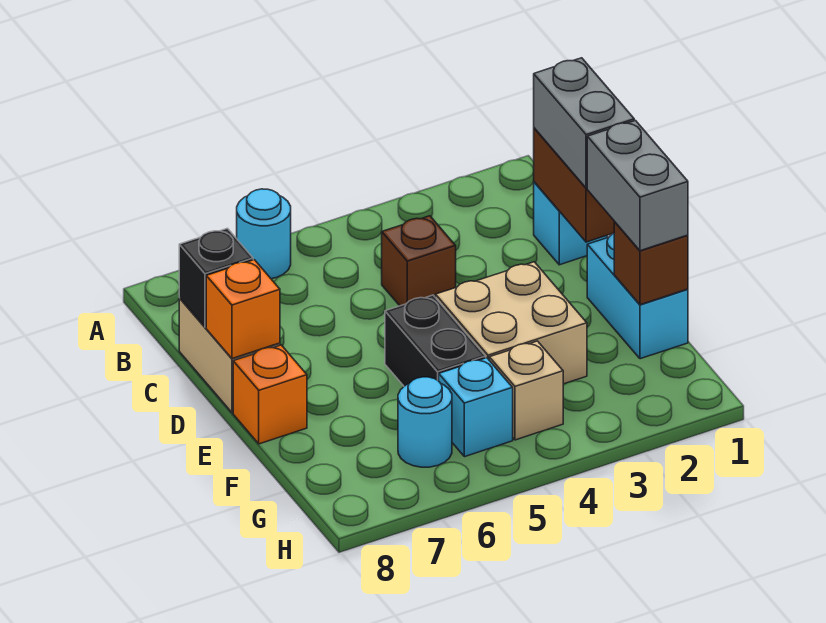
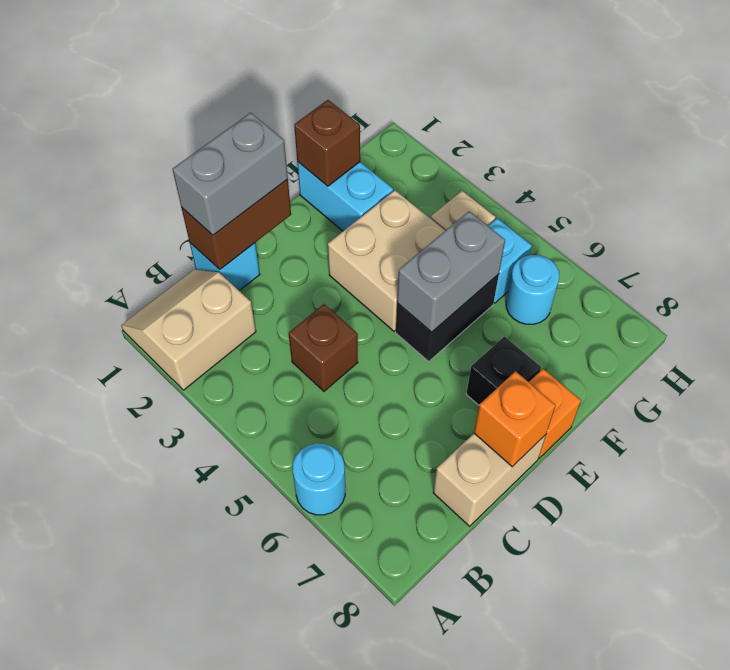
none -> tan slope A1:B2 level 1 top 2
black brick C8 level 2 -> black brick E7 level 1
cyan brick E1:F1 level 1 -> cyan brick F1:F2 level 1
grey brick E1:F1 level 3 -> grey brick E5:F5 level 2

